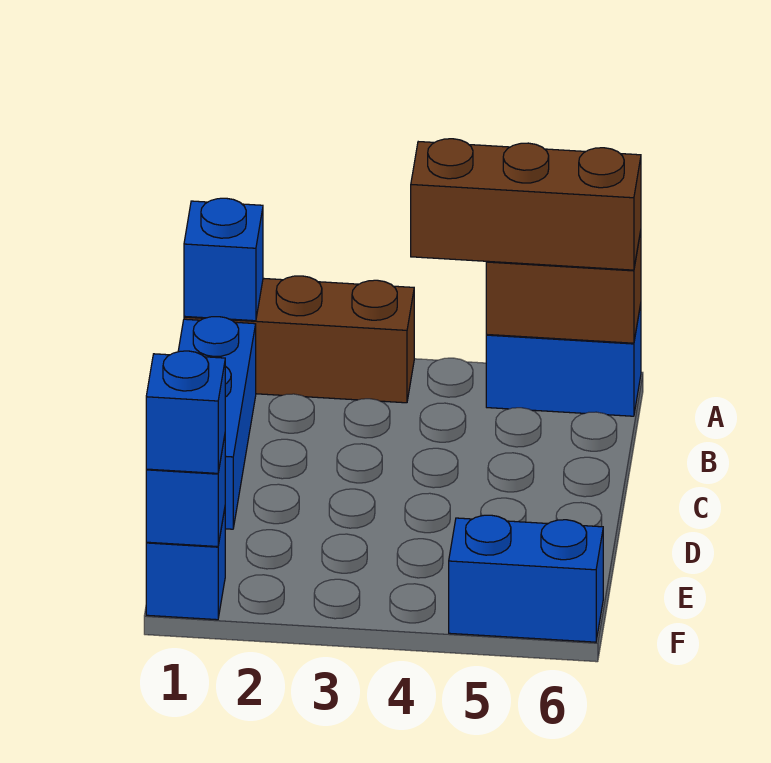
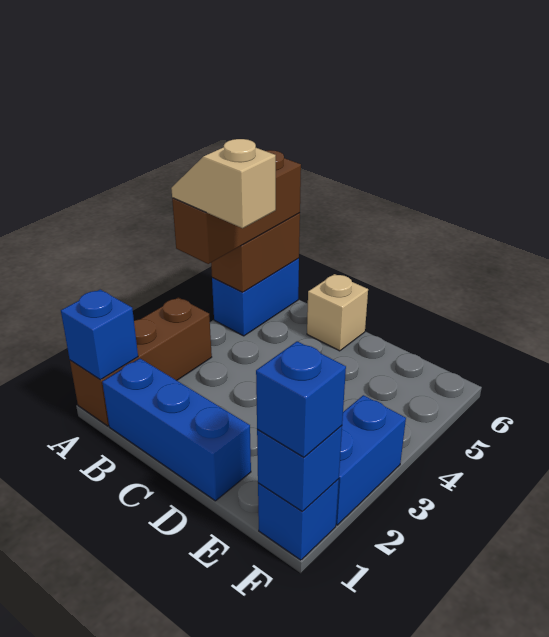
none -> tan slope A4:B4 level 4 top B
none -> tan brick C6 level 1
blue brick F5:F6 level 1 -> blue brick F2:F3 level 1

